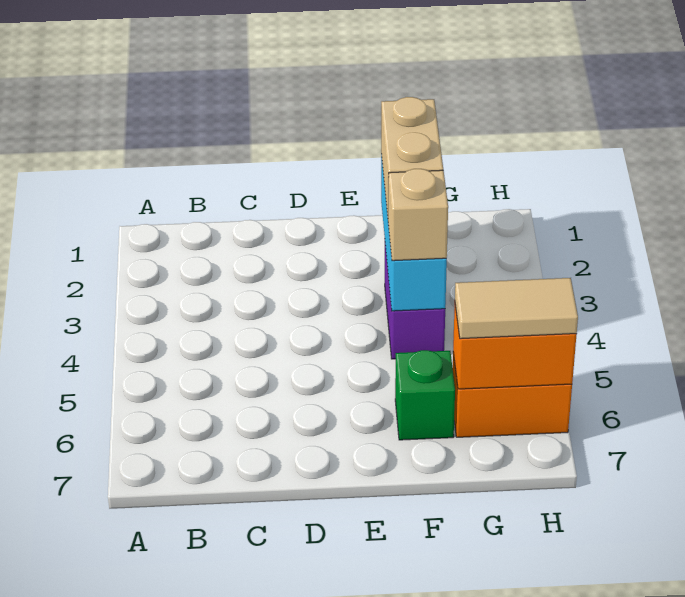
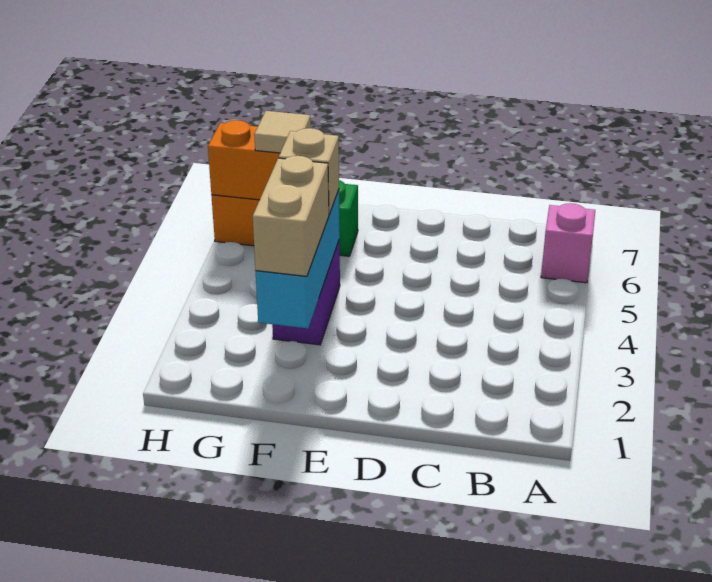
none -> pink brick A6 level 1
tan tile G6:H6 level 3 -> tan tile G6 level 3

